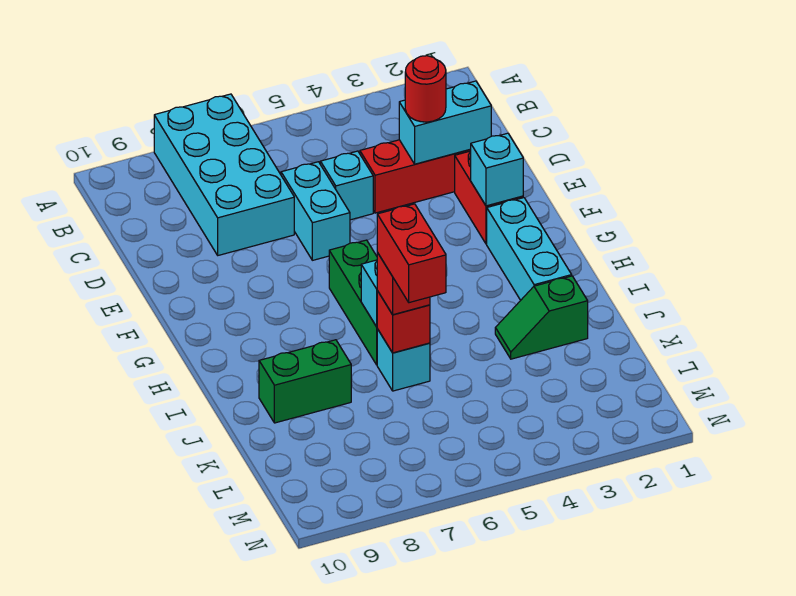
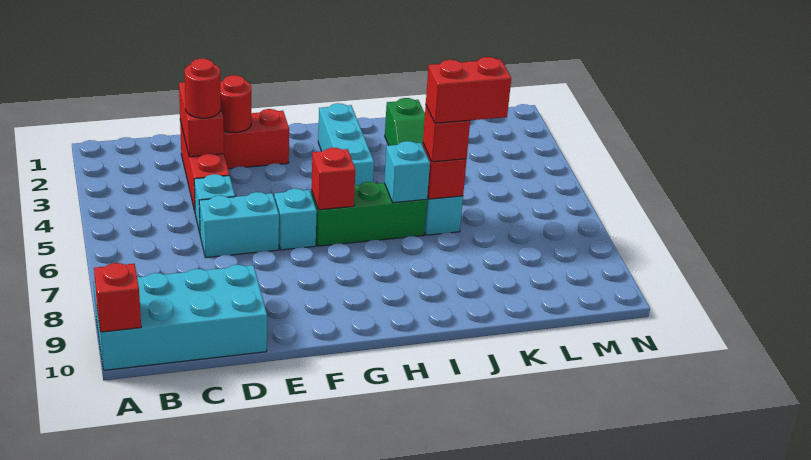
cyan brick A7:D8 level 1 -> cyan brick A9:D10 level 1
none -> red brick A10 level 2
cyan brick D2:D3 level 2 -> red brick D2:D3 level 2
none -> red round brick E2 level 2
cyan brick F2 level 2 -> cyan brick F6 level 1
cyan brick G2:I2 level 1 -> cyan brick H2:H4 level 1
none -> red brick G6 level 2
green brick J8:J9 level 1 -> none

